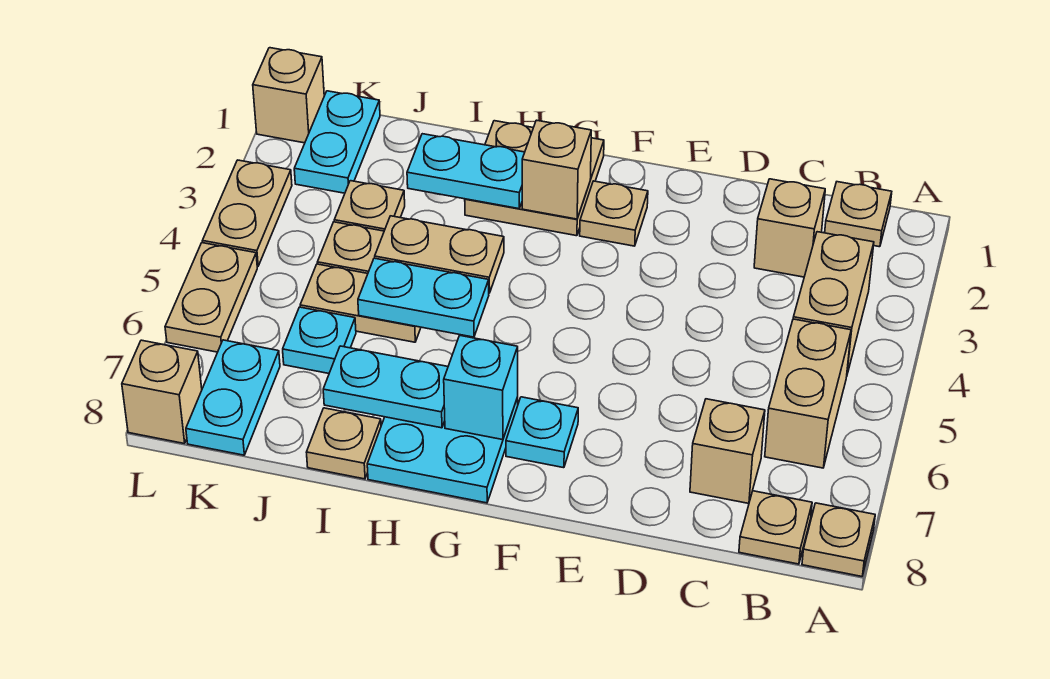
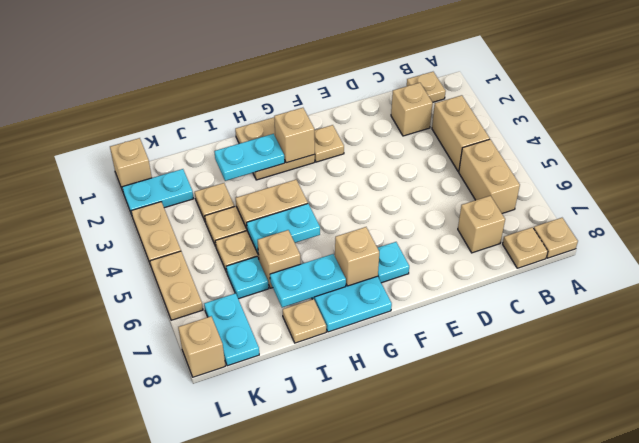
cyan brick G7 level 2 -> tan brick G7 level 2
none -> tan brick I6 level 1
cyan plate K1:K2 level 1 -> cyan plate K2:L2 level 1

